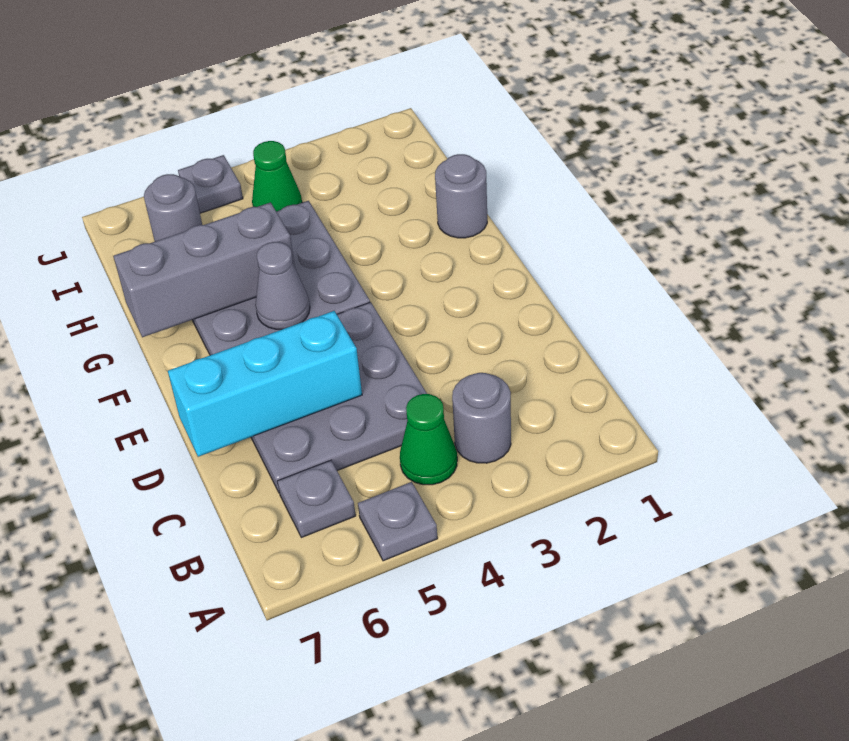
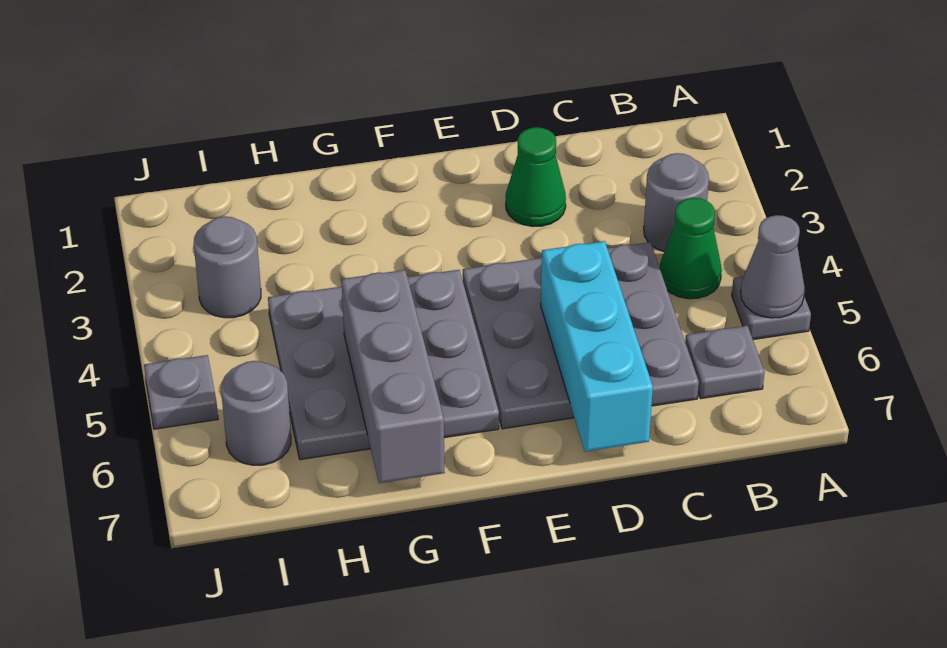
grey cone F5 level 2 -> grey cone A5 level 2
grey round brick G1 level 1 -> grey round brick I3 level 1
green cone I4 level 1 -> green cone D2 level 1

